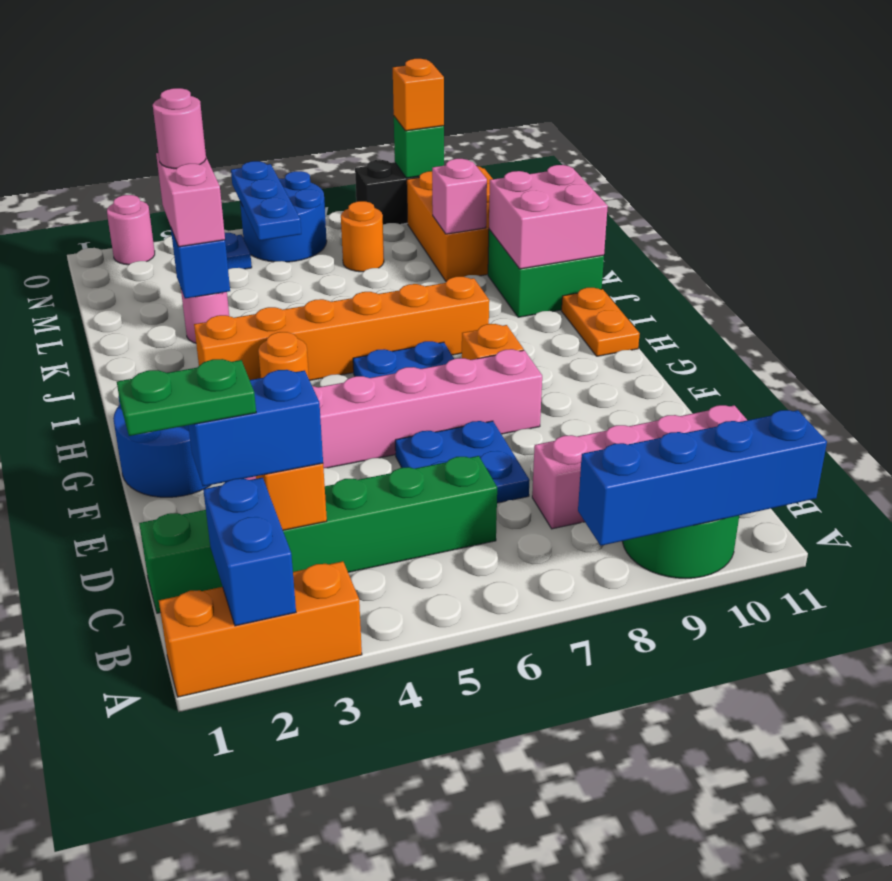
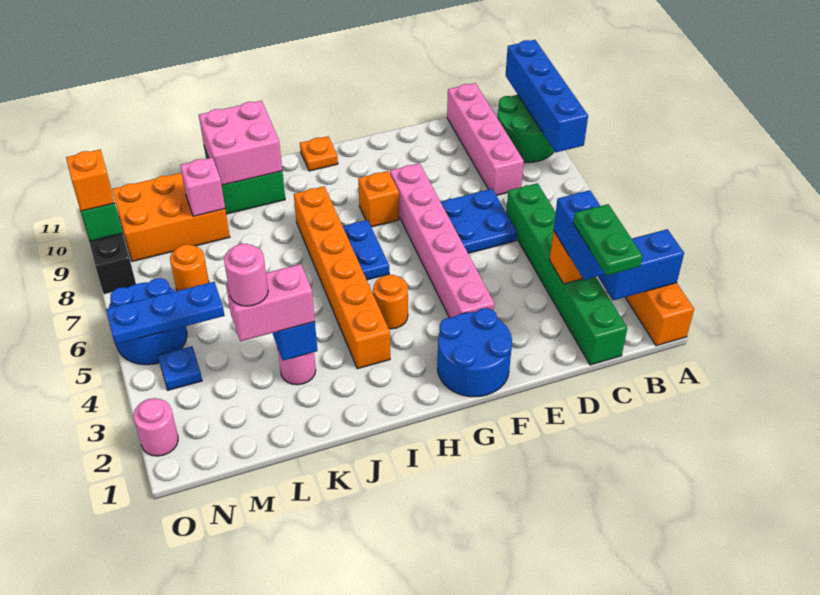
orange plate H11:I11 level 1 -> orange plate H11 level 1

